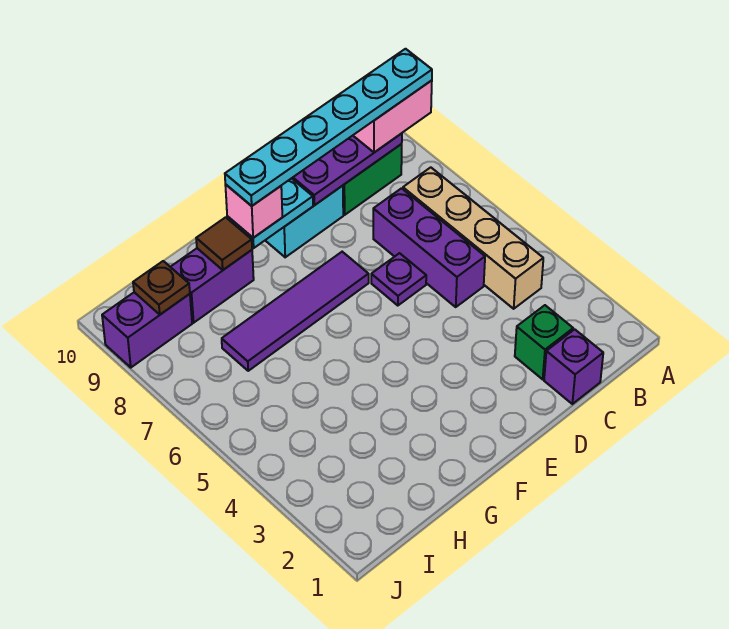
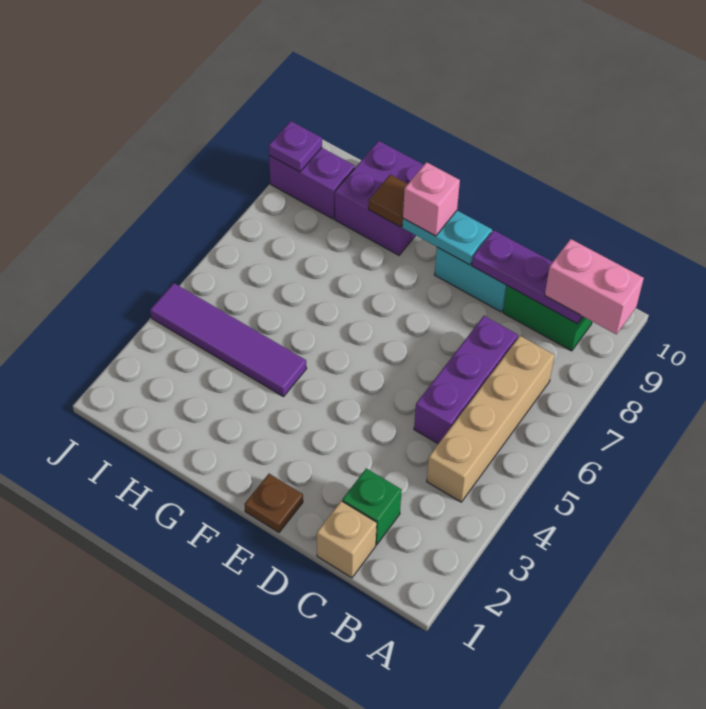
cyan plate A9:F9 level 4 -> none
purple brick C1 level 1 -> tan brick C1 level 1
purple plate D6 level 1 -> purple plate J9 level 2
purple tile E7:H7 level 1 -> purple tile G4:J4 level 1
purple brick G9:H9 level 1 -> purple brick G9:H10 level 1
brown plate I9 level 2 -> brown plate E1 level 1

